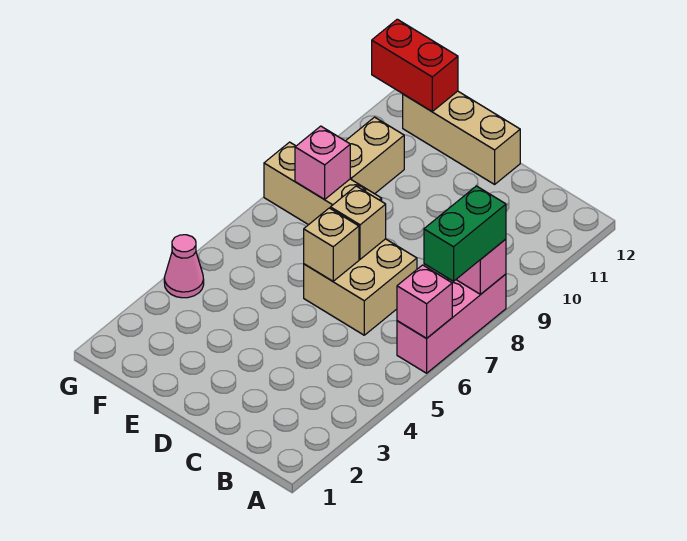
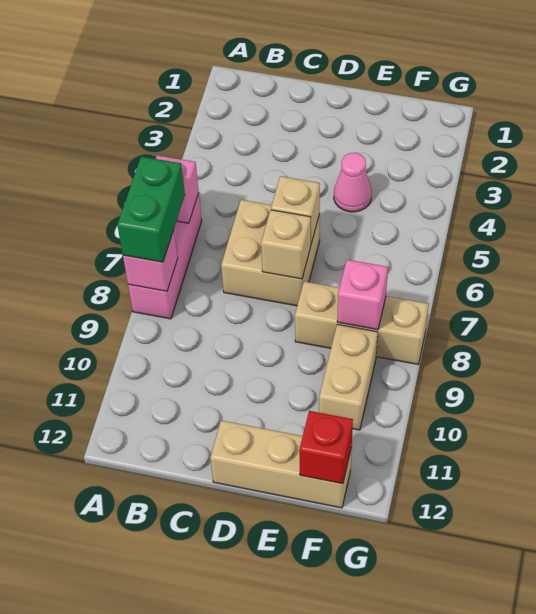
red brick F12:G12 level 2 -> red brick F12 level 2
pink cone G4 level 1 -> pink cone E4 level 1

